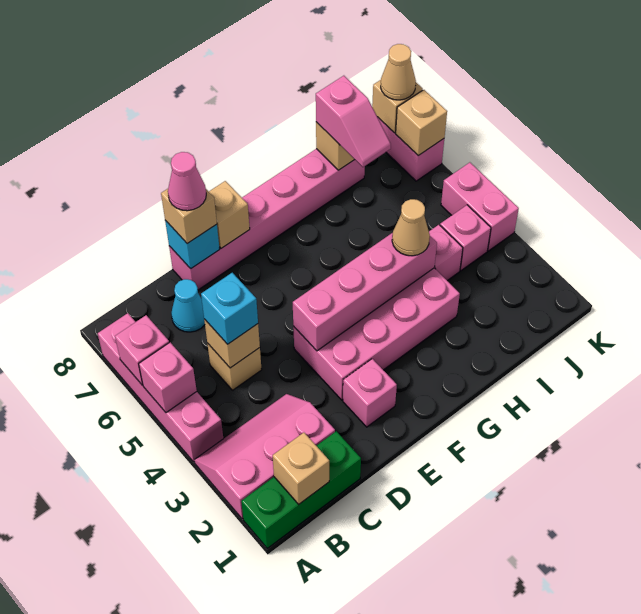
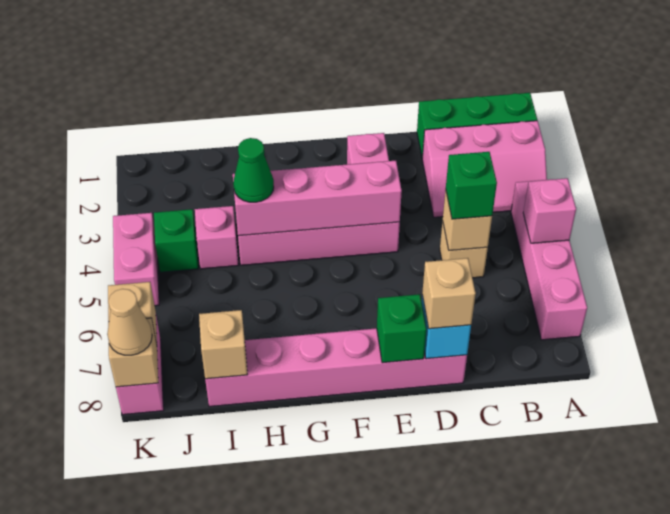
pink brick A6 level 2 -> none
tan brick B1 level 2 -> none
cyan brick C5 level 3 -> green brick C5 level 3
cyan cone C7 level 1 -> none
pink cone D8 level 4 -> none
tan brick E8 level 2 -> green brick E8 level 2
tan cone H4 level 3 -> green cone H4 level 3
pink slope I7:I8 level 3 top 8 -> none
pink brick J4 level 1 -> green brick J4 level 1

